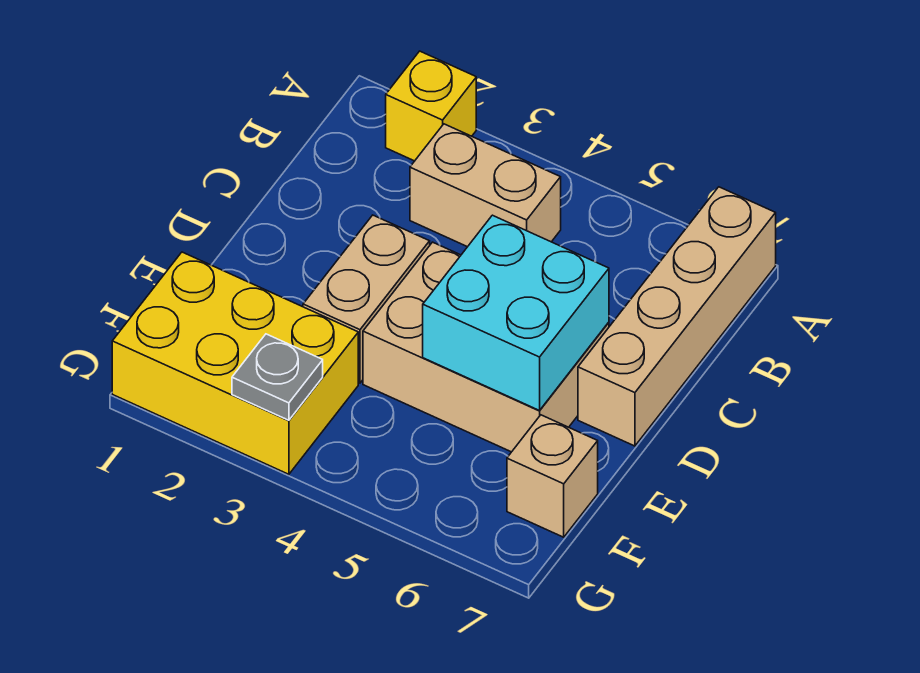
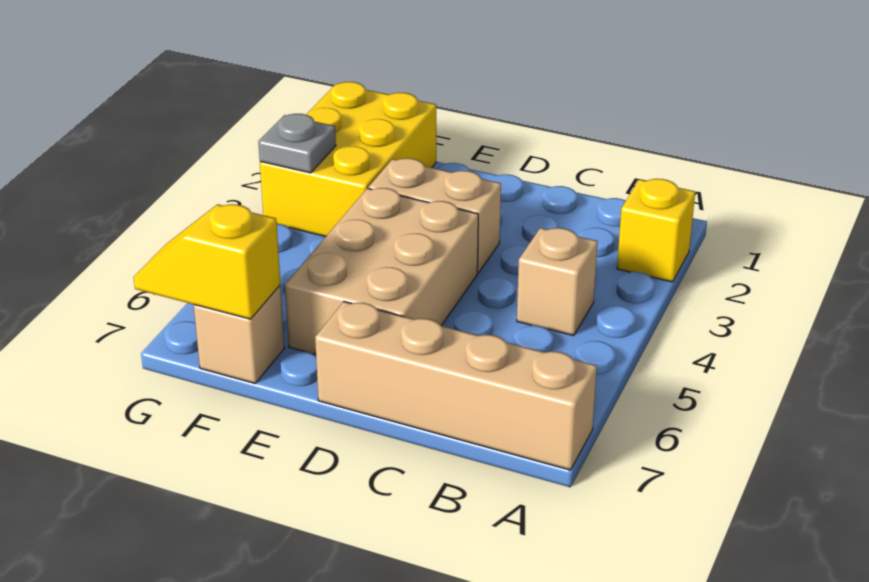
tan brick B3:B4 level 1 -> tan brick B4 level 1
cyan brick D5:E6 level 2 -> none
none -> yellow slope F7:G7 level 2 top F

